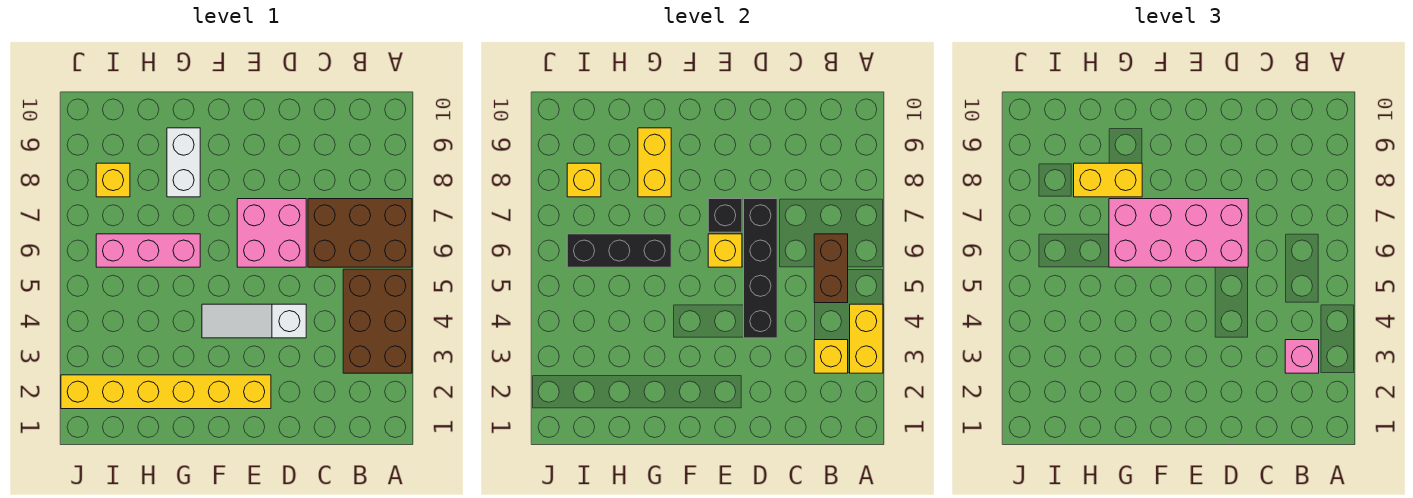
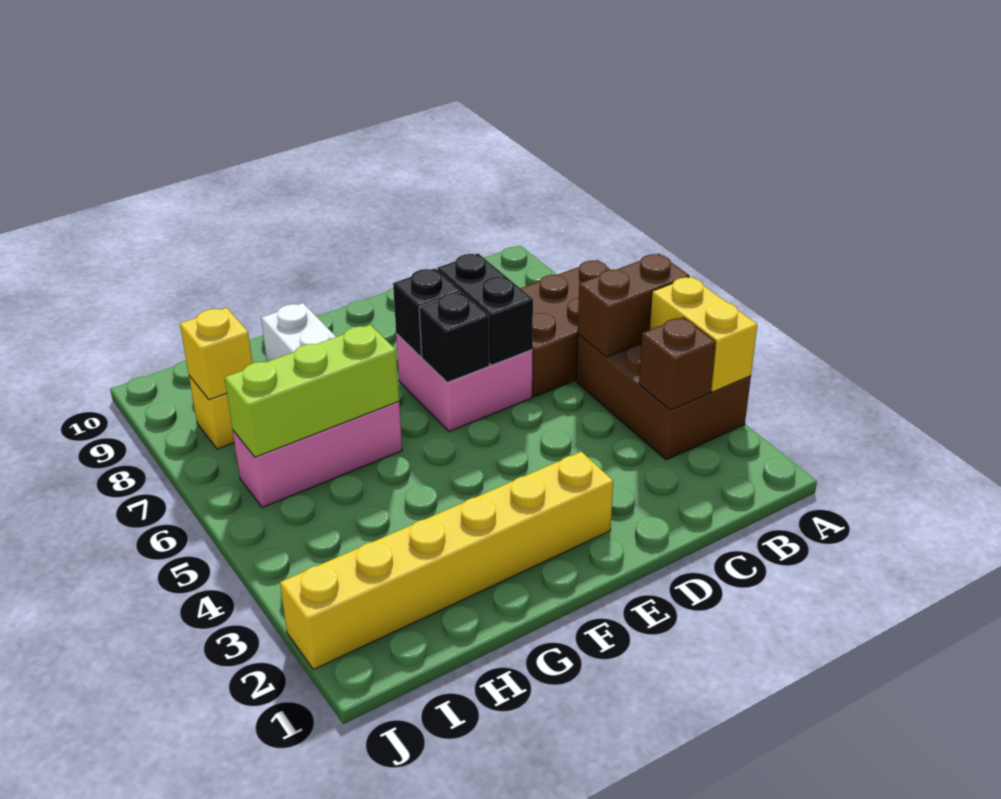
yellow brick B3 level 2 -> brown brick B3 level 2
pink brick B3 level 3 -> none
brown brick B5:B6 level 2 -> brown brick A5:B5 level 2
white slope D4:F4 level 1 top D -> none
black brick D4:D7 level 2 -> black brick D6:D7 level 2
pink brick D6:G7 level 3 -> none
yellow brick E6 level 2 -> black brick E6 level 2
black brick G6:I6 level 2 -> lime brick G6:I6 level 2
yellow brick G8:G9 level 2 -> none
yellow brick G8:H8 level 3 -> none

